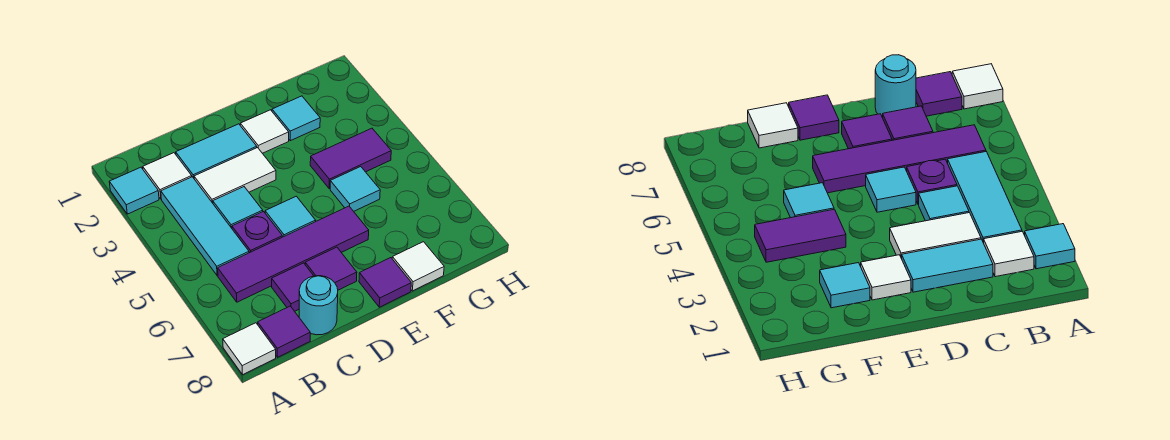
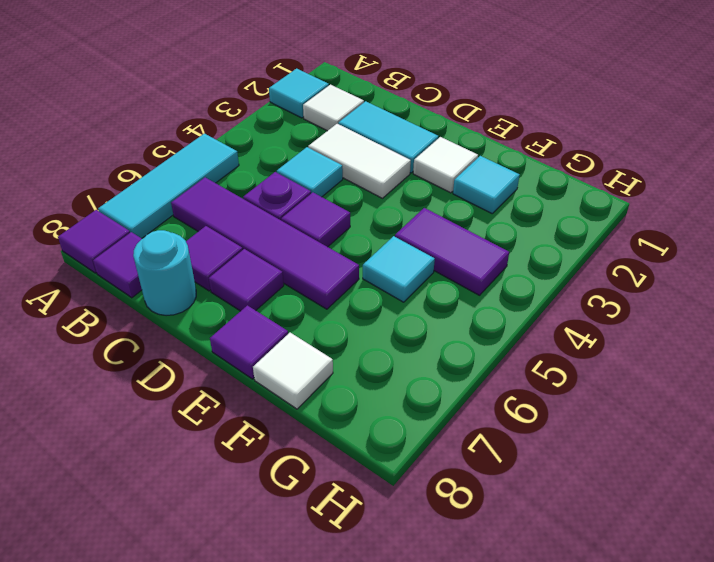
white tile A8 level 1 -> purple tile A8 level 1
cyan tile B3:B5 level 1 -> cyan tile A5:A7 level 1
cyan tile D5 level 1 -> purple tile D5 level 1

